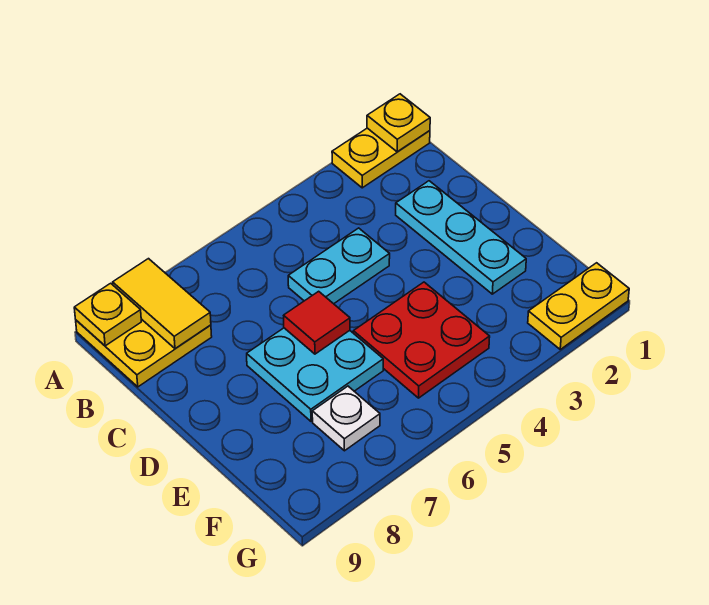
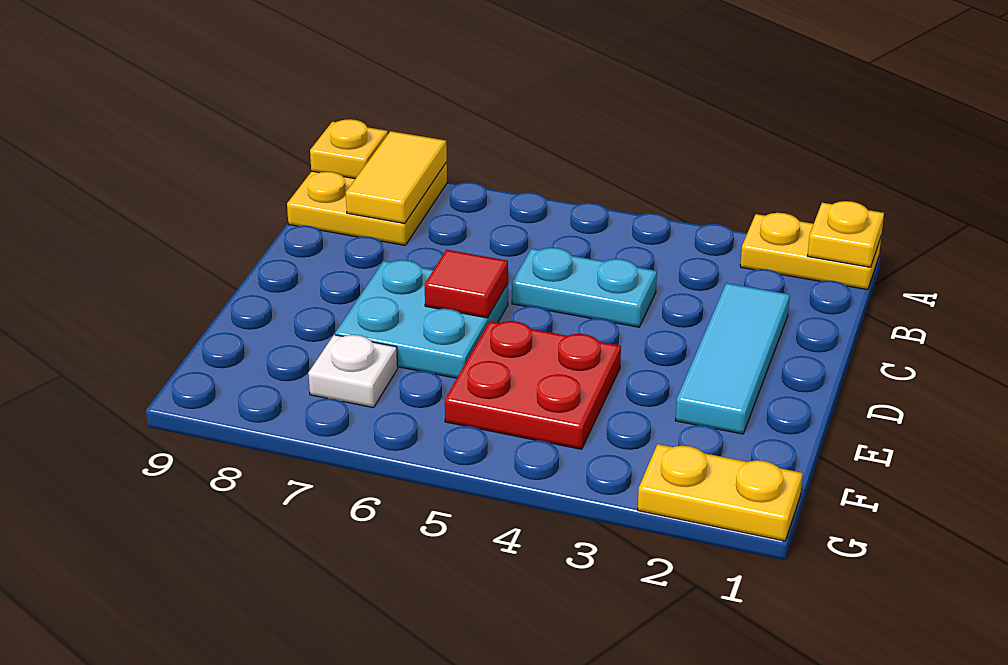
cyan plate C2:E2 level 1 -> cyan tile C2:E2 level 1

